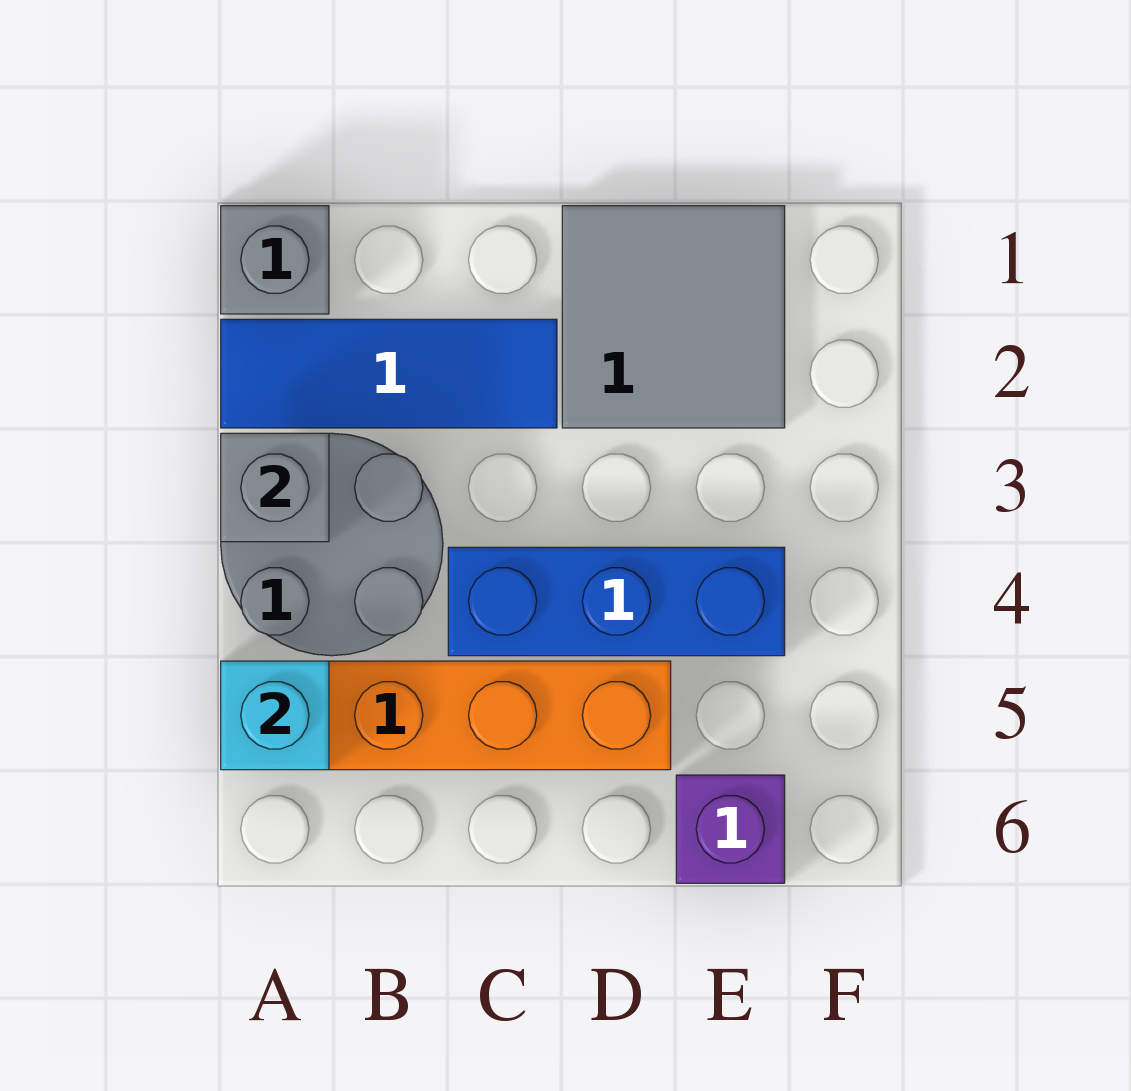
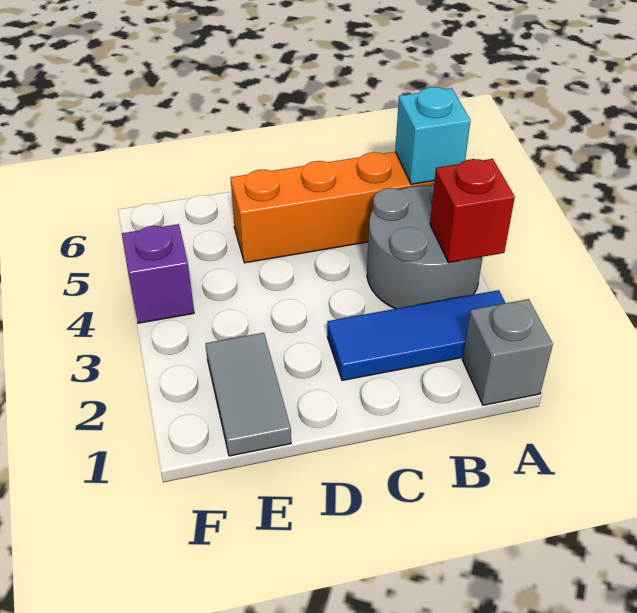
grey brick A3 level 2 -> red brick A3 level 2
blue brick C4:E4 level 1 -> none
grey tile D1:E2 level 1 -> grey tile E1:E2 level 1
purple brick E6 level 1 -> purple brick F4 level 1

